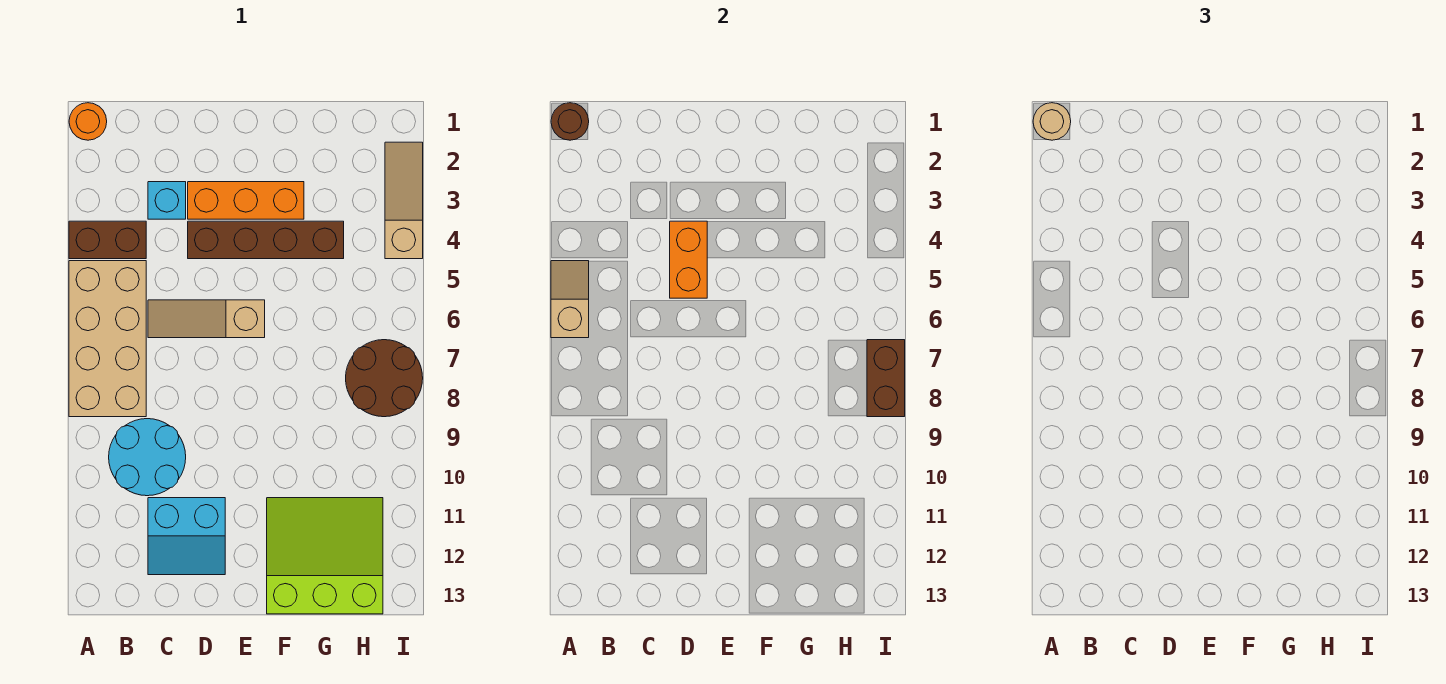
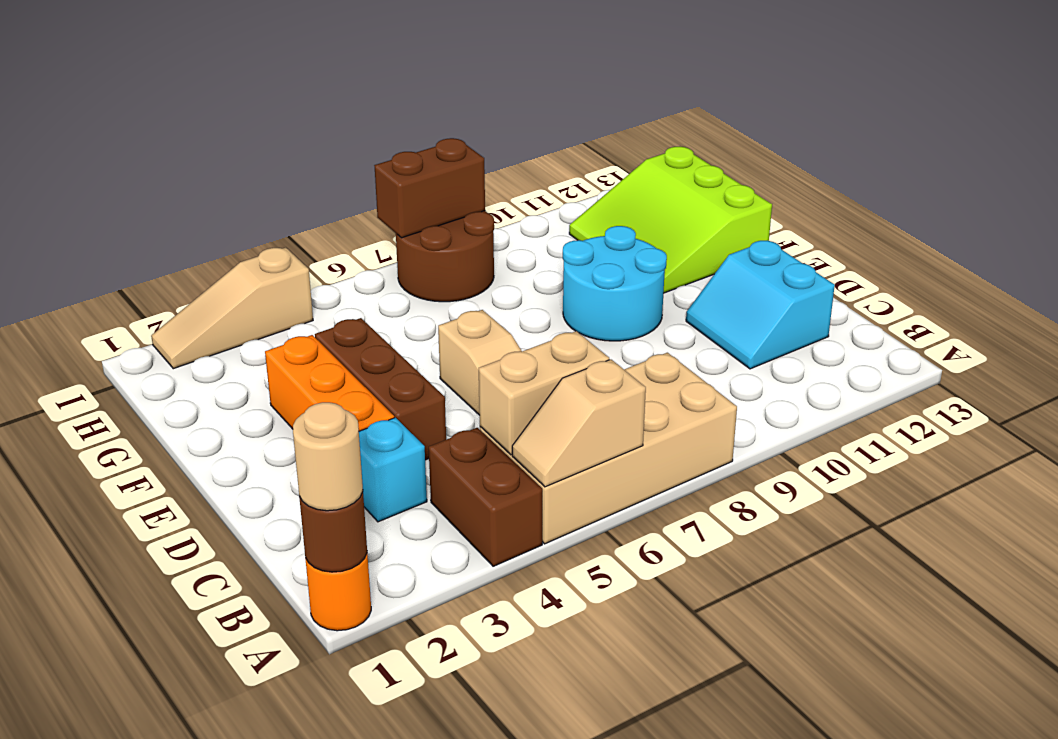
none -> tan brick B5:B6 level 2
cyan round brick B9:C10 level 1 -> cyan round brick E9:F10 level 1
cyan slope C11:D12 level 1 top 11 -> cyan slope C11:D12 level 1 top 12
brown brick D4:G4 level 1 -> brown brick D4:F4 level 1
orange brick D4:D5 level 2 -> none

